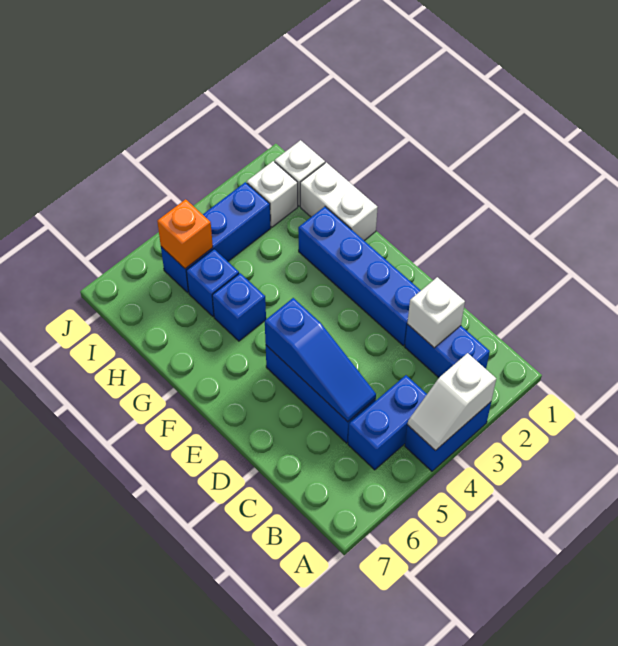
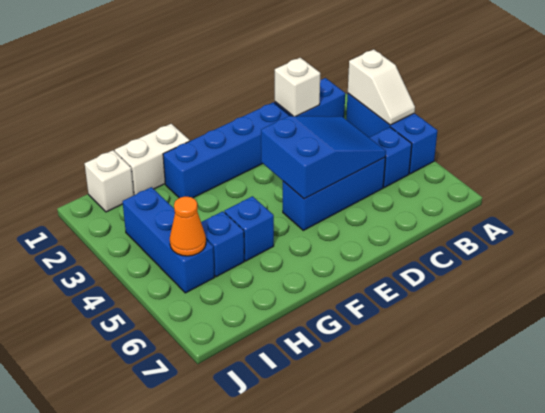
blue brick A3:A4 level 1 -> blue brick A3:A5 level 1
blue brick B4:B5 level 1 -> blue brick B5 level 1
blue slope C5:E5 level 2 top E -> blue slope C4:E5 level 2 top E
white brick I2 level 1 -> none
orange brick I5 level 2 -> orange cone I5 level 2

